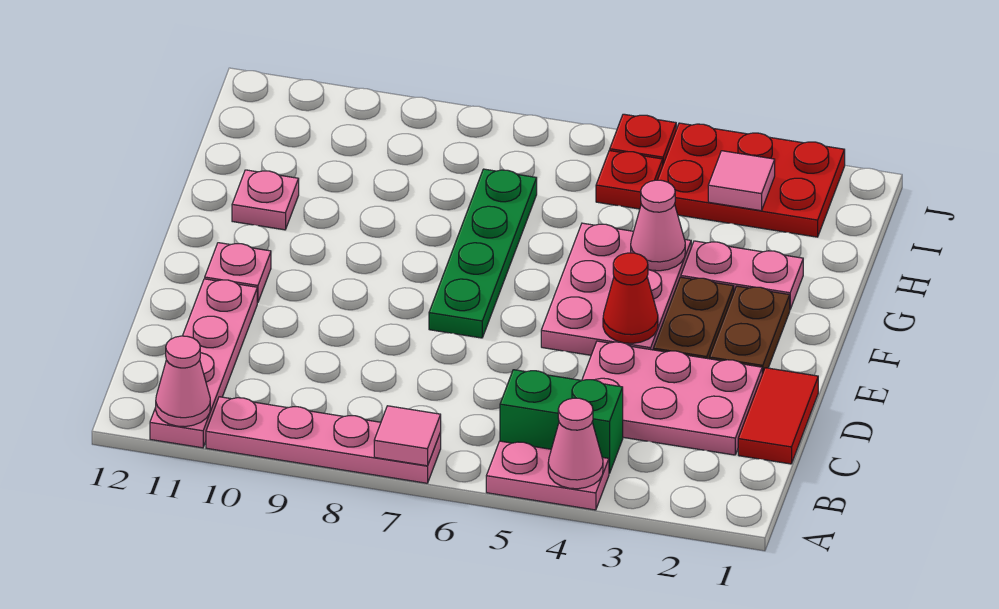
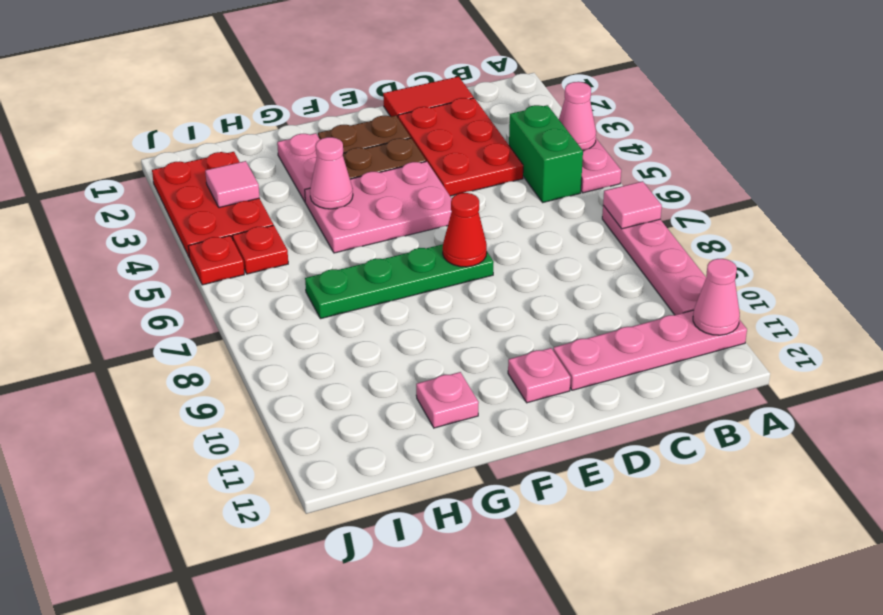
pink plate C2:D4 level 1 -> red plate C2:D4 level 1
red cone E4 level 2 -> red cone E7 level 2

